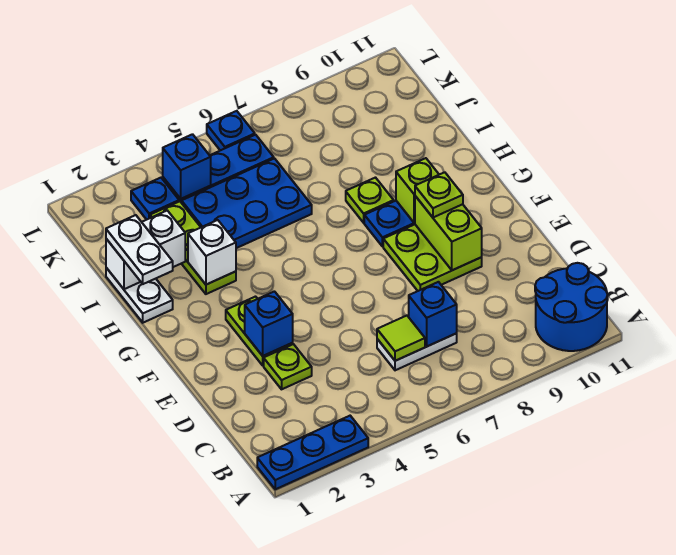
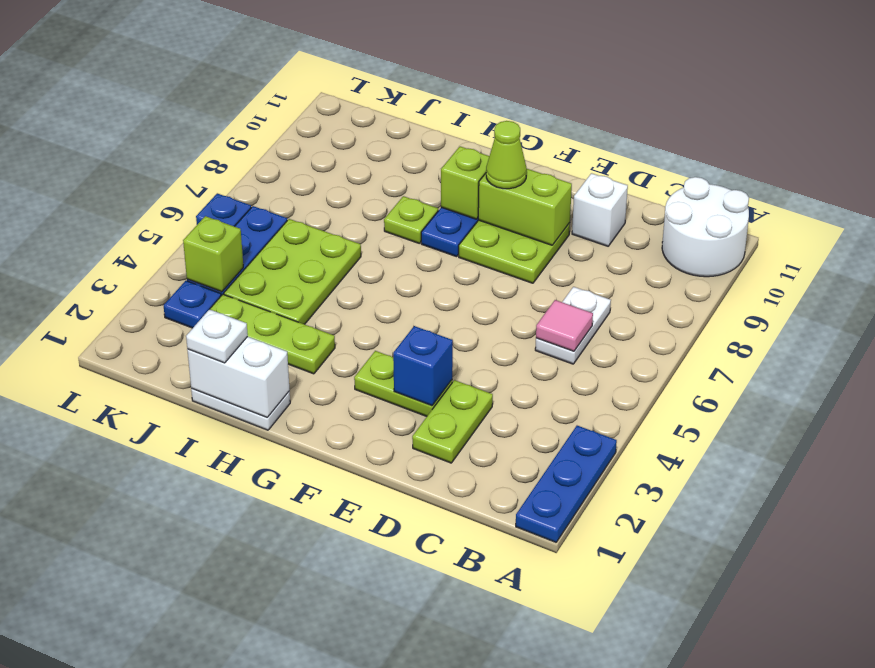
blue round brick A10:B11 level 1 -> white round brick A10:B11 level 1
lime tile C6 level 2 -> pink tile C6 level 2
blue brick C7 level 2 -> none
lime plate D3 level 1 -> lime plate D2:D3 level 1
lime plate F9 level 3 -> lime cone F9 level 3
white plate H1:I1 level 3 -> white plate I1 level 3
white brick H3 level 2 -> white brick D10 level 1
white brick I1:I2 level 2 -> white brick H1:I1 level 2
blue plate I4:J6 level 1 -> lime plate I4:J6 level 1
blue brick K4 level 2 -> lime brick K4 level 2

